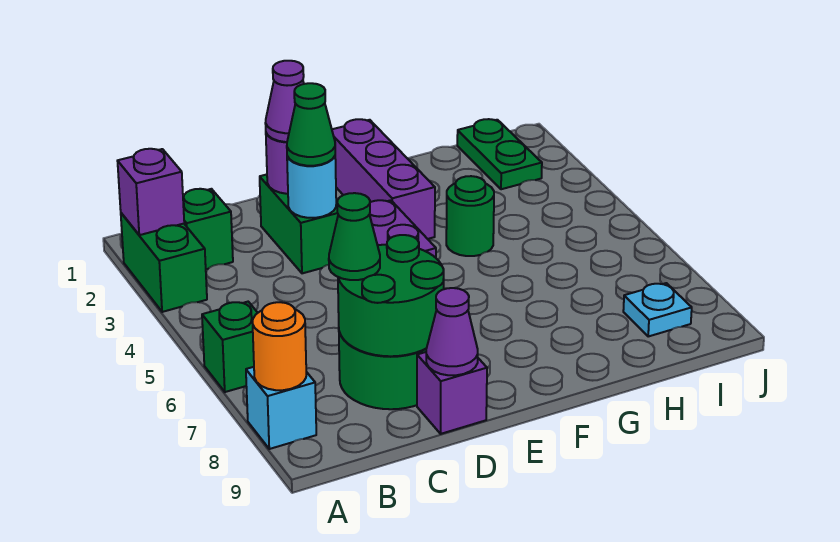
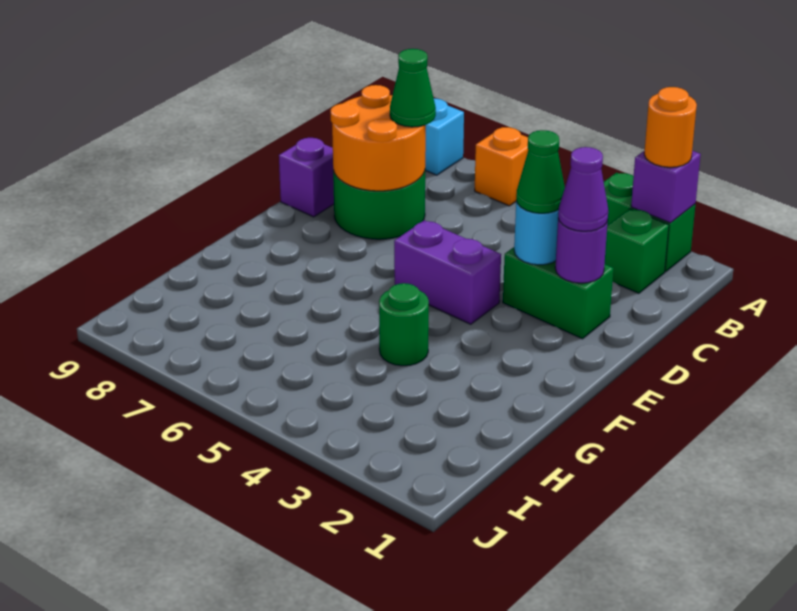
green brick A6 level 1 -> orange brick A6 level 1
orange round brick A8 level 2 -> orange round brick A2 level 3
green round brick C7:D8 level 2 -> orange round brick C7:D8 level 2
purple cone D9 level 2 -> none
purple brick F1:F3 level 1 -> none
green plate I1:I2 level 1 -> none
cyan plate I8 level 1 -> none

